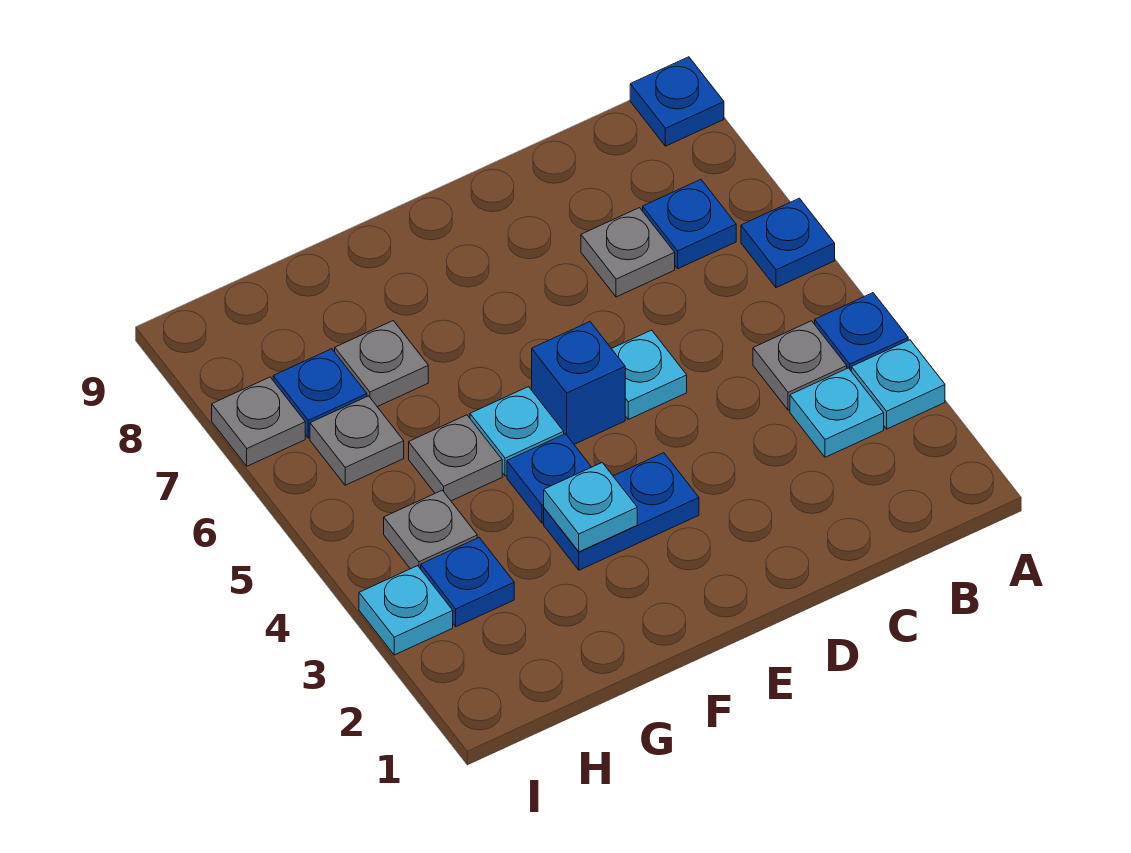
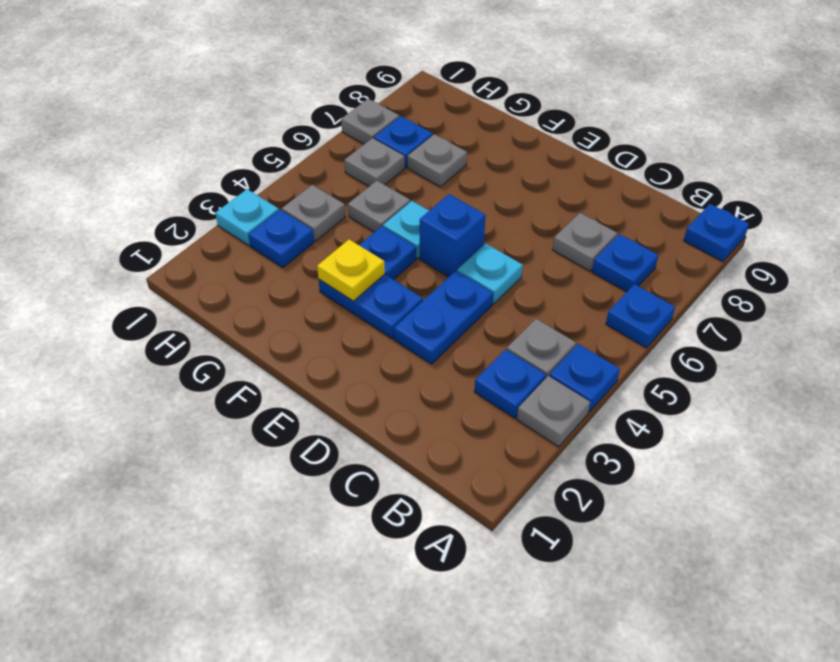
cyan plate A3 level 1 -> grey plate A3 level 1
cyan plate B3 level 1 -> blue plate B3 level 1
none -> blue plate D3:D4 level 1
cyan plate F3 level 2 -> yellow plate F3 level 2

